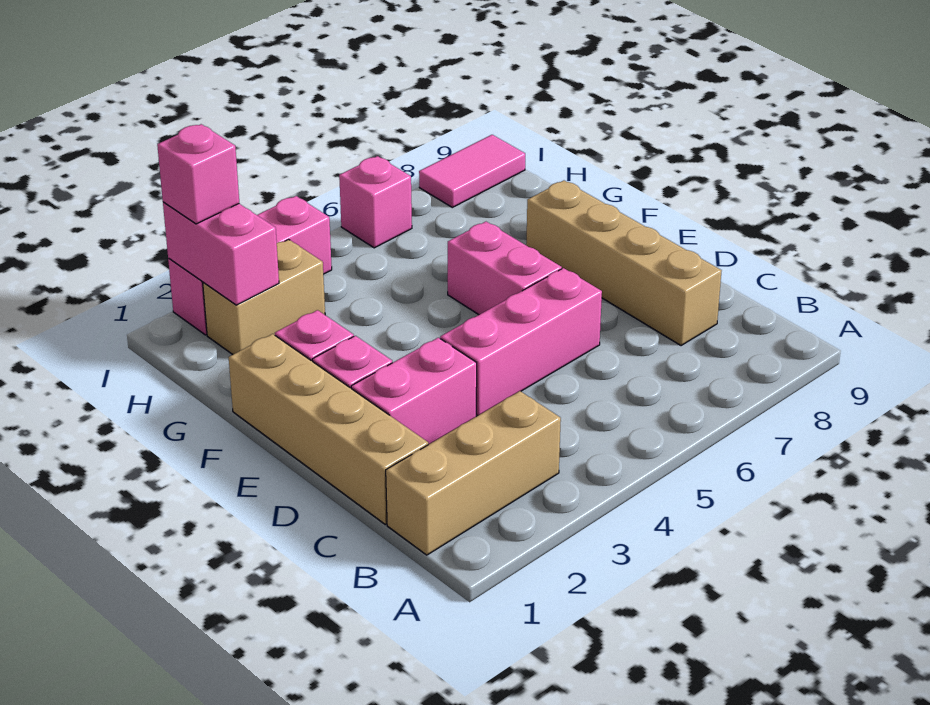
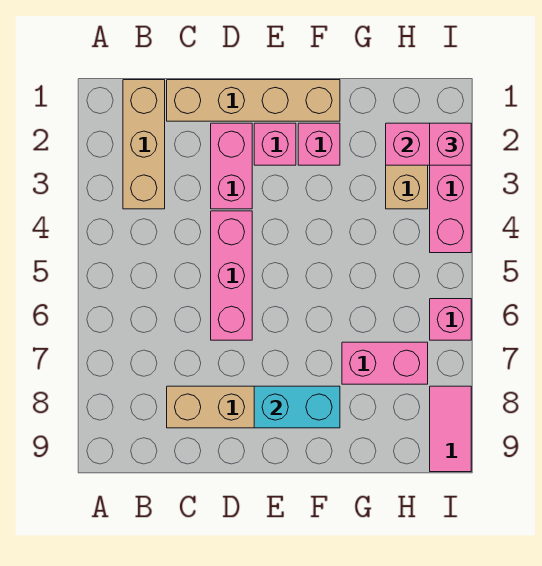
pink brick E6:F6 level 1 -> pink brick G7:H7 level 1
none -> cyan brick E8:F8 level 2

